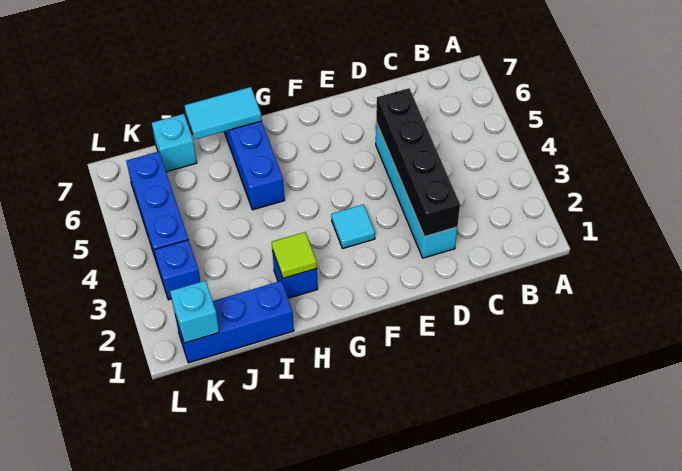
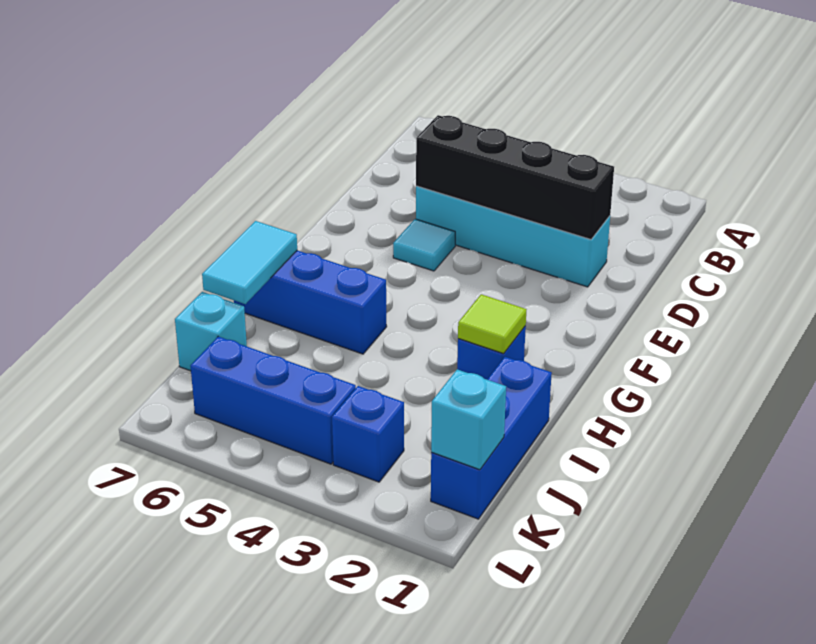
cyan tile F3 level 1 -> cyan tile E5 level 1

